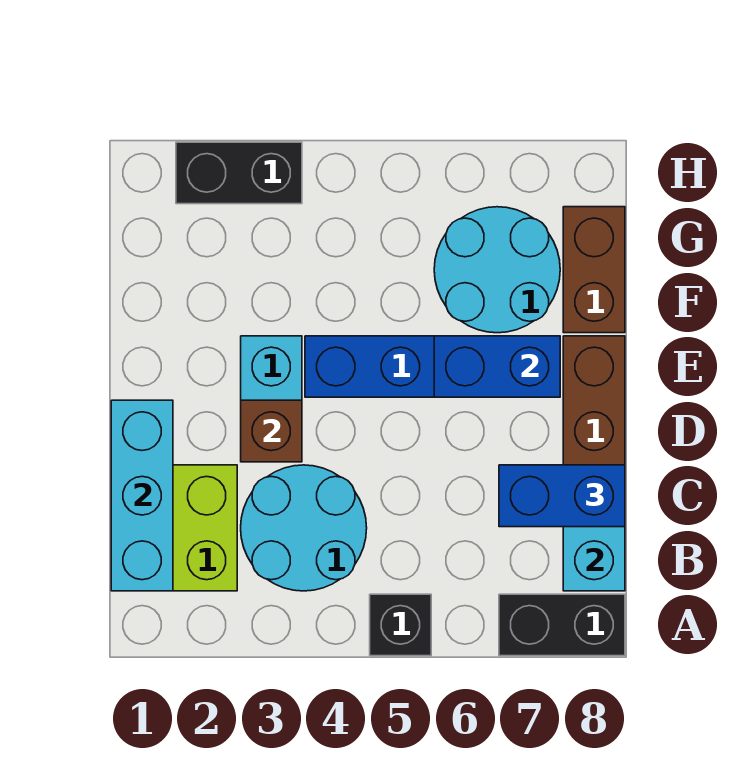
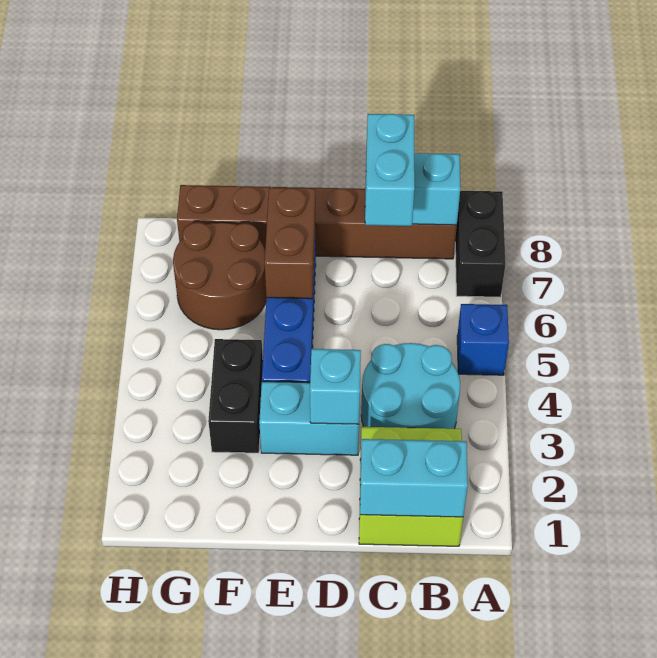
black brick A5 level 1 -> blue brick A5 level 1
cyan brick B1:D1 level 2 -> cyan brick B1:C1 level 2
blue brick C7:C8 level 3 -> cyan brick C7:C8 level 3
brown brick D3 level 2 -> cyan brick D3 level 2
blue brick E6:E7 level 2 -> brown brick E6:E7 level 2
cyan round brick F6:G7 level 1 -> brown round brick F6:G7 level 1
black brick H2:H3 level 1 -> black brick F3:F4 level 1

